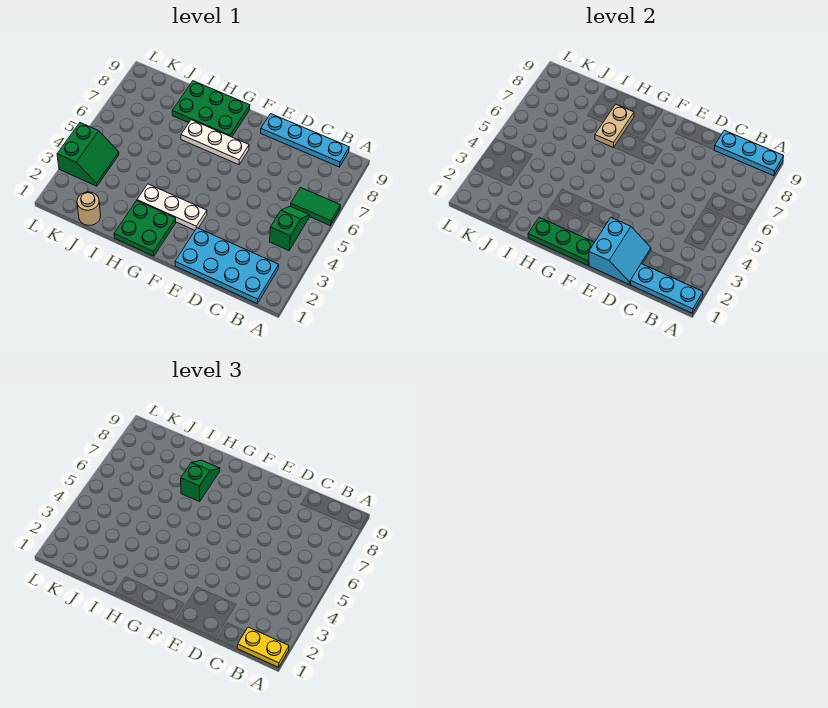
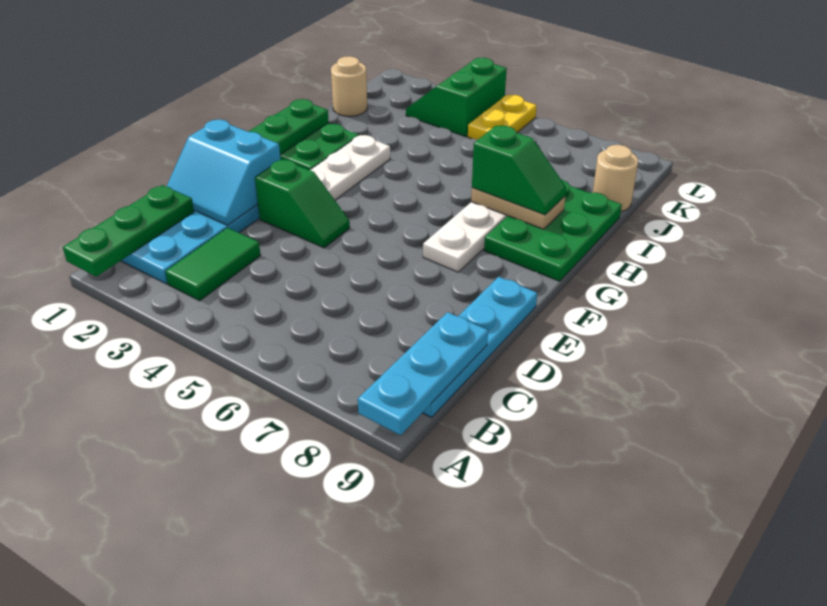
cyan plate A1:C1 level 2 -> green plate A1:C1 level 2
yellow plate A1:B1 level 3 -> yellow plate K5:L5 level 1
green tile A6:B6 level 1 -> green tile B3:C3 level 1
green slope B4:B5 level 1 top 4 -> green slope E3:E4 level 1 top 3
none -> tan round brick J9 level 1
green slope K3:L4 level 1 top L -> green slope K3:L4 level 1 top 4

